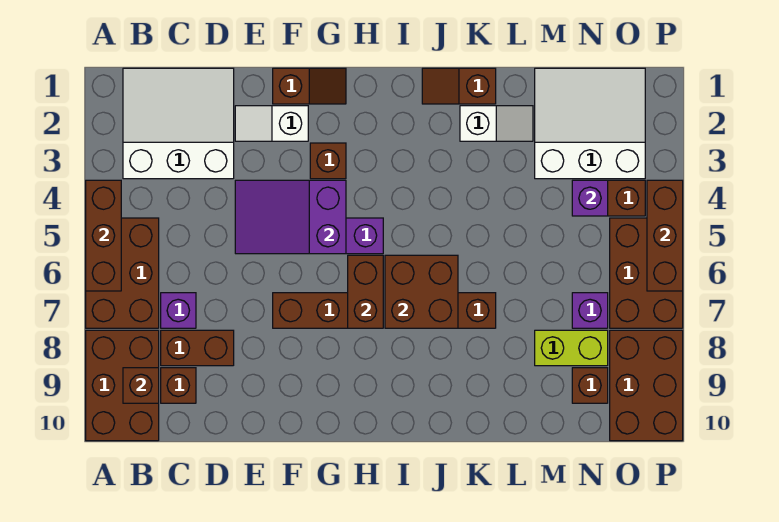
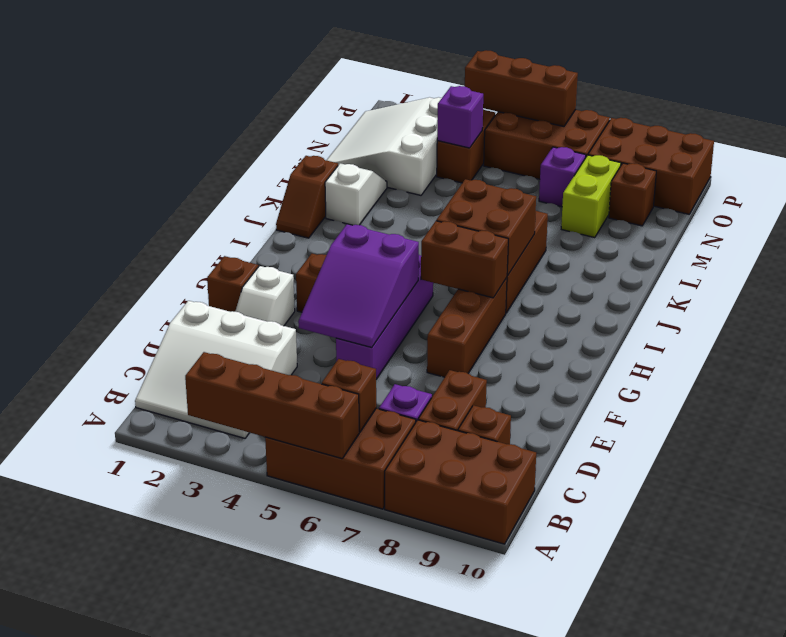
brown brick A4:A6 level 2 -> brown brick A3:A6 level 2
white slope B1:D3 level 1 top 3 -> white slope B1:D3 level 1 top D
brown brick B9 level 2 -> brown brick B6 level 2

